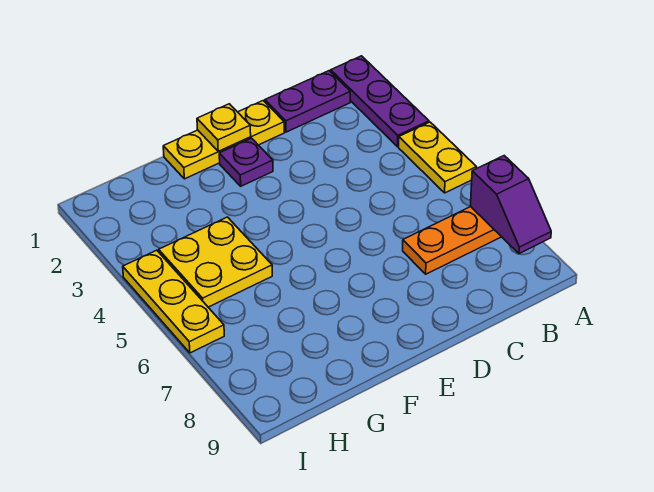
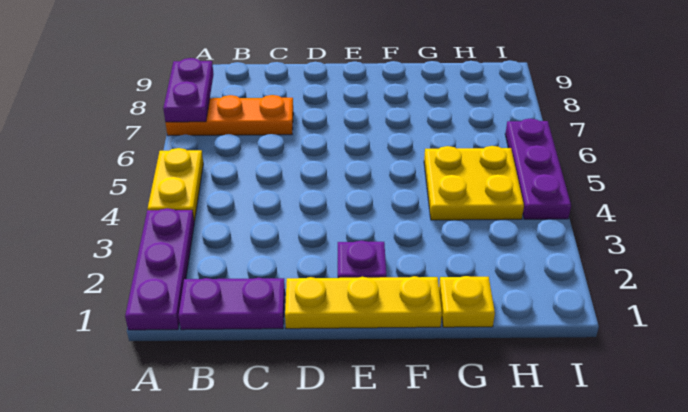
purple slope A7:A8 level 2 top 7 -> purple plate A7:A8 level 2
yellow plate E1 level 2 -> yellow plate G1 level 1
yellow plate I4:I6 level 1 -> purple plate I4:I6 level 1

